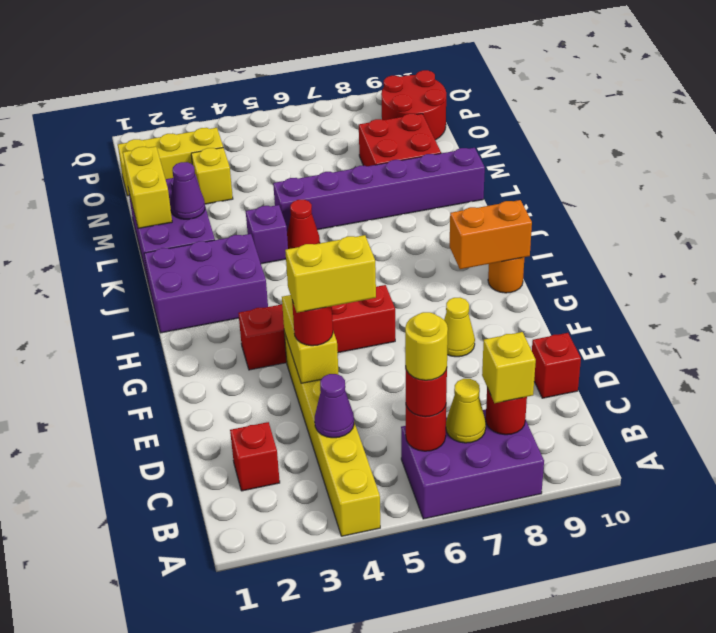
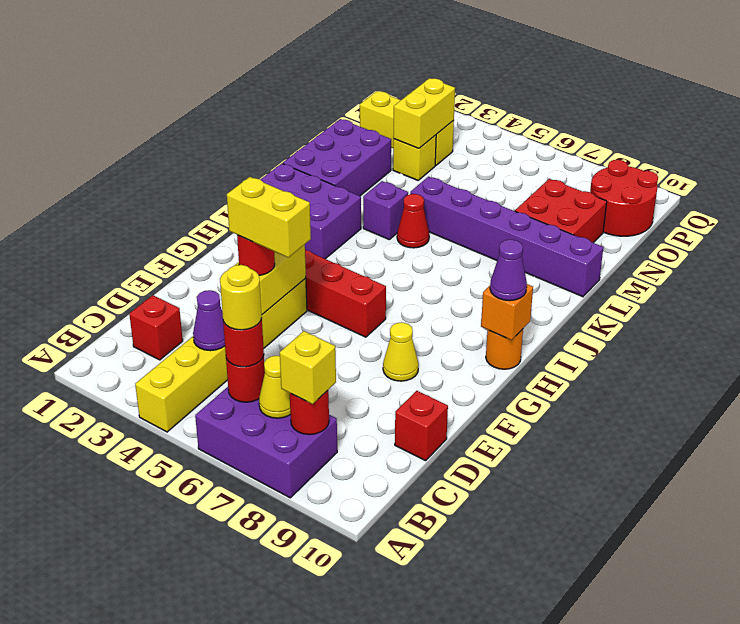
orange brick H9:H10 level 2 -> orange brick H10 level 2
yellow brick L1:M1 level 2 -> yellow brick N3:O3 level 2
purple cone L2 level 2 -> purple cone H10 level 3

